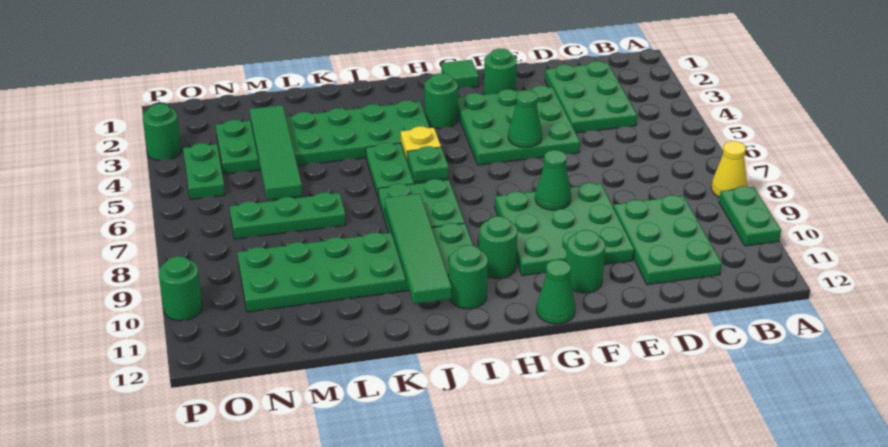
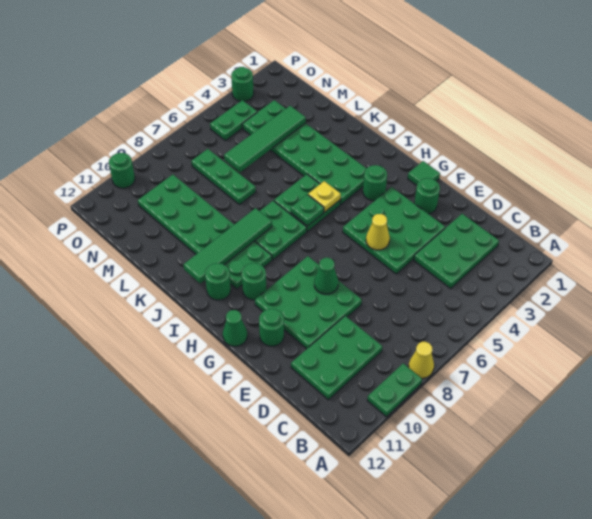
green cone F5 level 2 -> yellow cone F5 level 2

